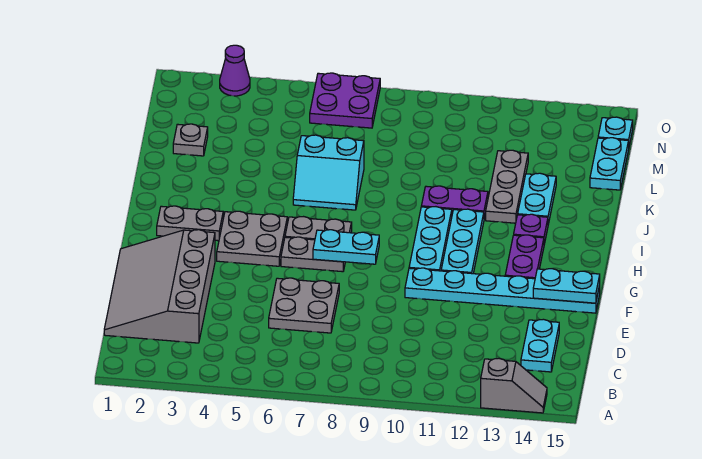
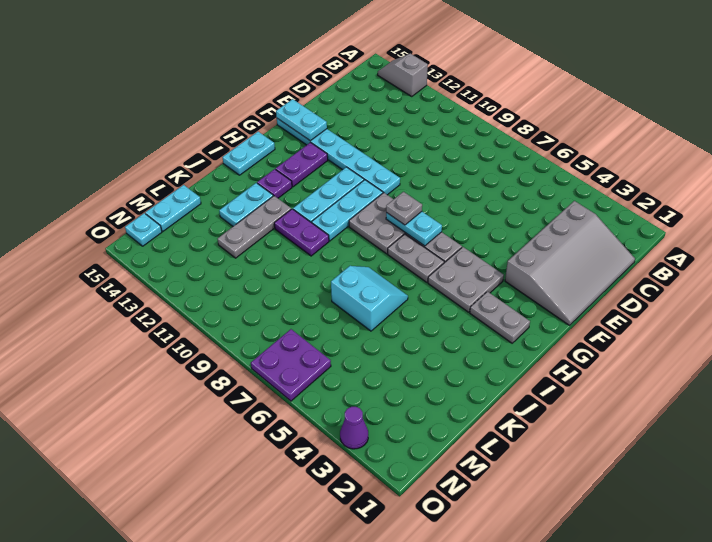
cyan plate C14:D14 level 1 -> cyan plate H15:I15 level 1
grey plate D6:E7 level 1 -> grey plate G8:H9 level 1
grey plate L2 level 1 -> grey plate G8 level 3

